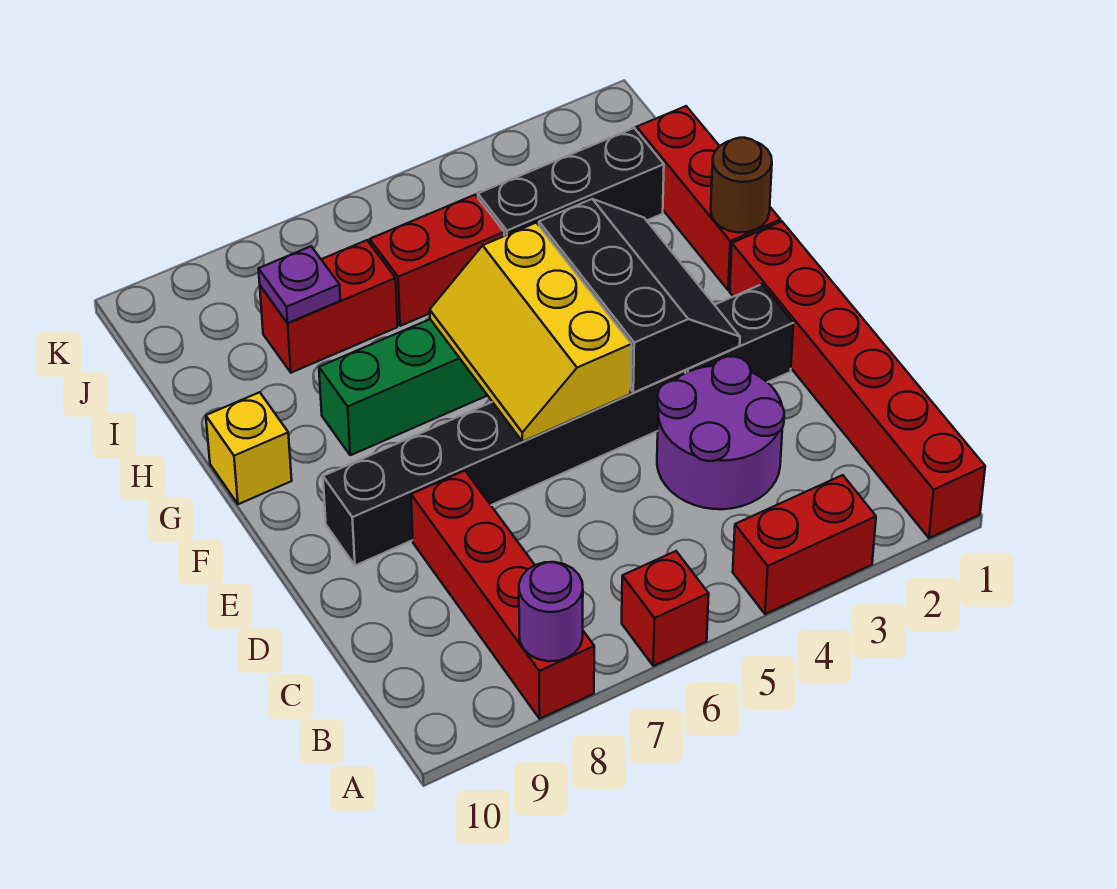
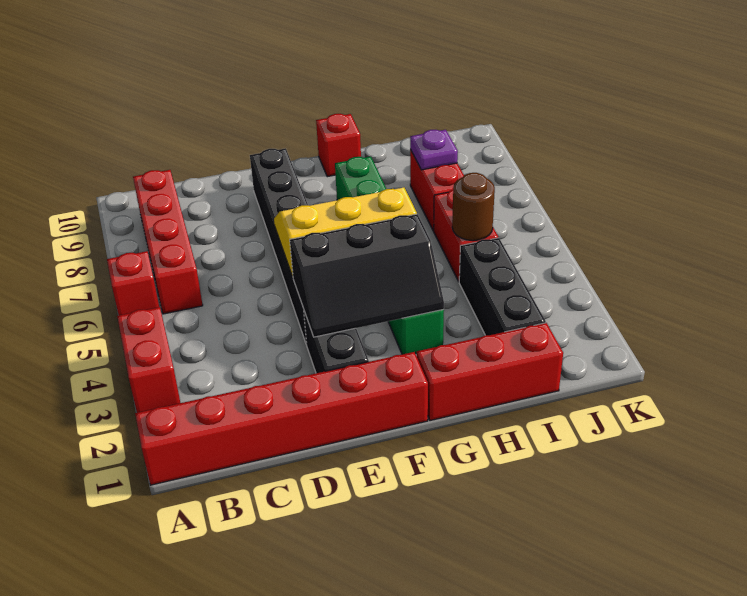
red brick A8:D8 level 1 -> red brick B6:B9 level 1
purple round brick A8 level 2 -> none
purple round brick C3:D4 level 1 -> none
brown round brick G1 level 2 -> brown round brick I5 level 2
yellow brick G10 level 1 -> red brick G10 level 1

